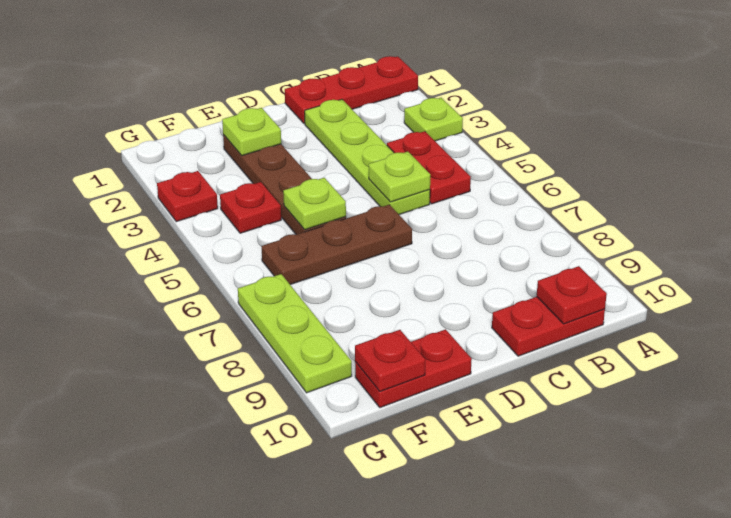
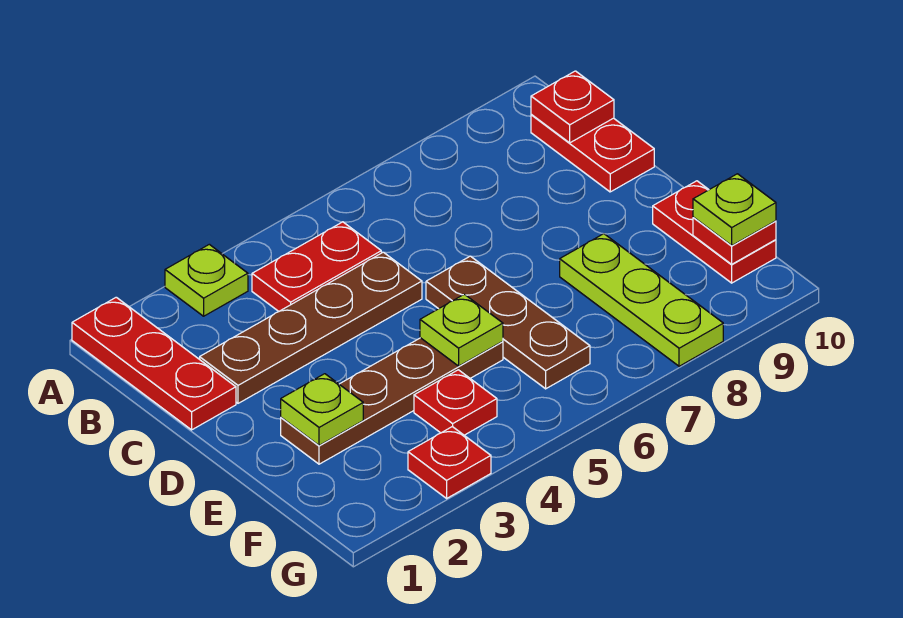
lime plate C2:C5 level 1 -> brown plate C2:C5 level 1
lime plate C5 level 2 -> lime plate F10 level 3
lime plate G7:G9 level 1 -> lime plate E8:G8 level 1

